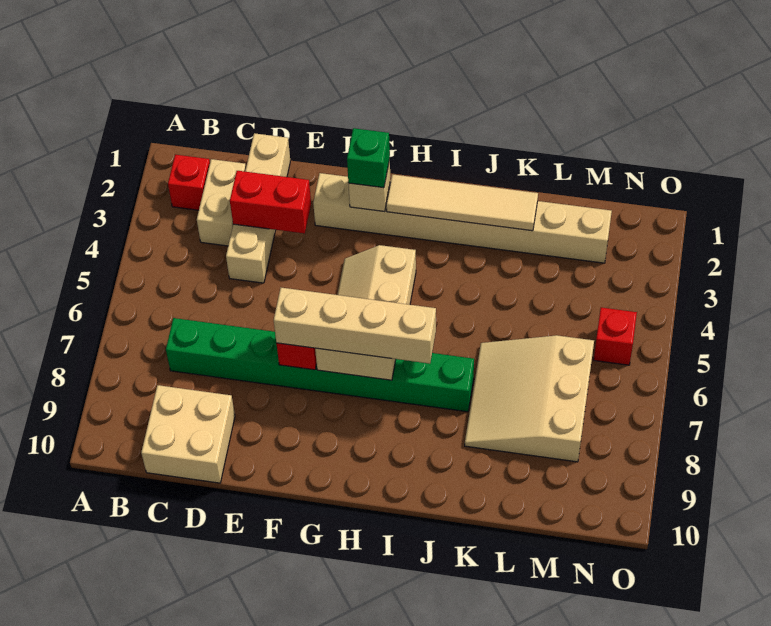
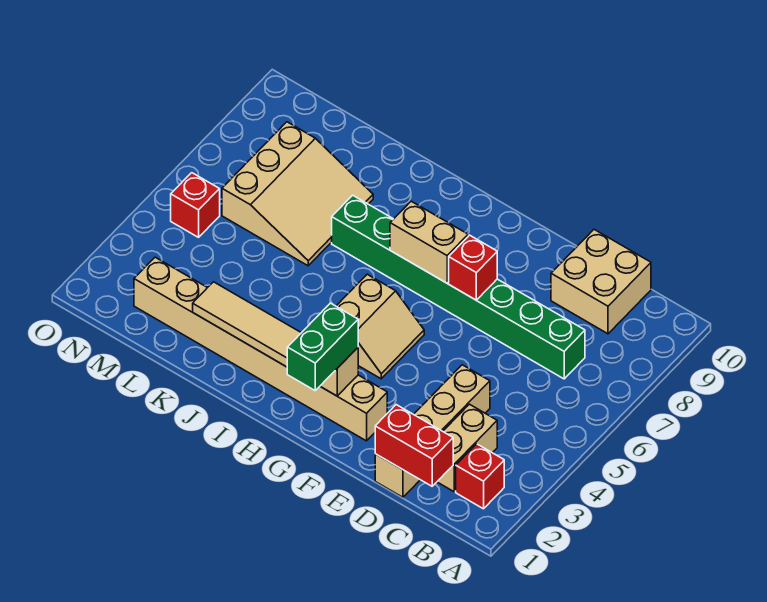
red brick D3:E3 level 2 -> red brick C1:D1 level 2
tan brick F7:I7 level 3 -> none
green brick G2 level 3 -> green brick G1:G2 level 3

